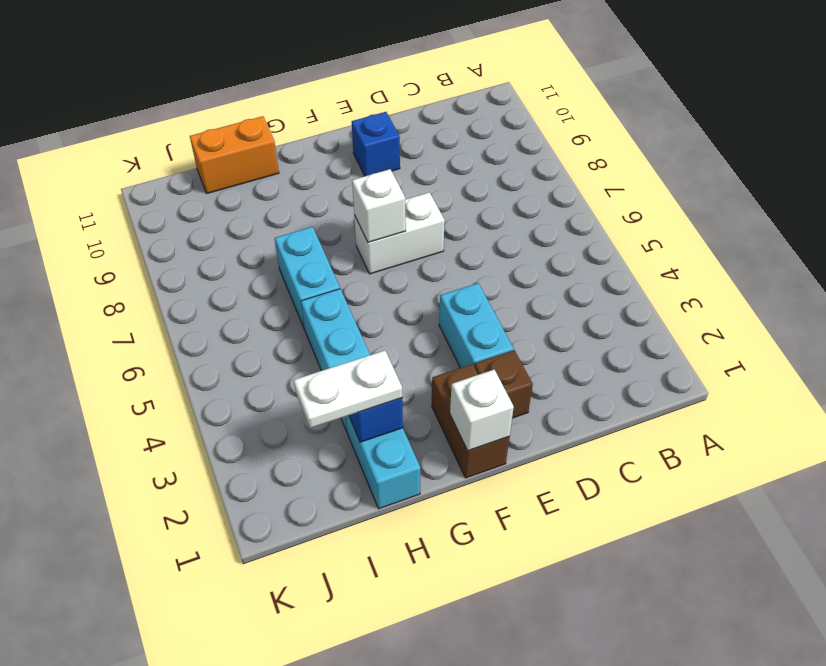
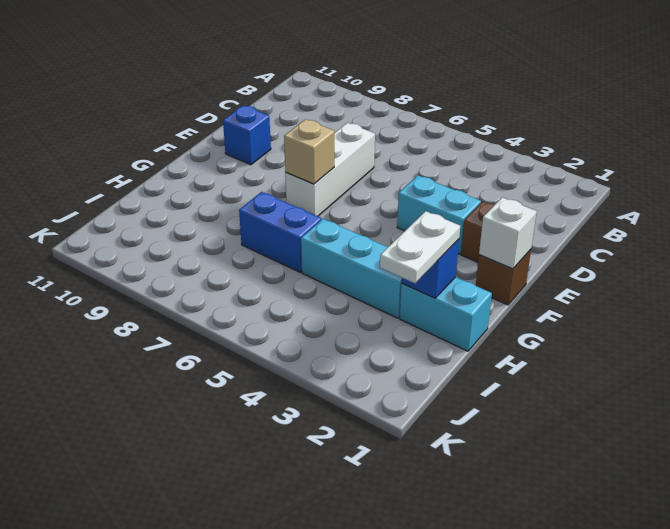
white brick E7:F7 level 1 -> white brick D7:F7 level 1
brown brick F1:F2 level 1 -> brown brick F1 level 1
white brick F7 level 2 -> tan brick F7 level 2
cyan brick H6:H7 level 1 -> blue brick H6:H7 level 1
orange brick H11:I11 level 1 -> none

